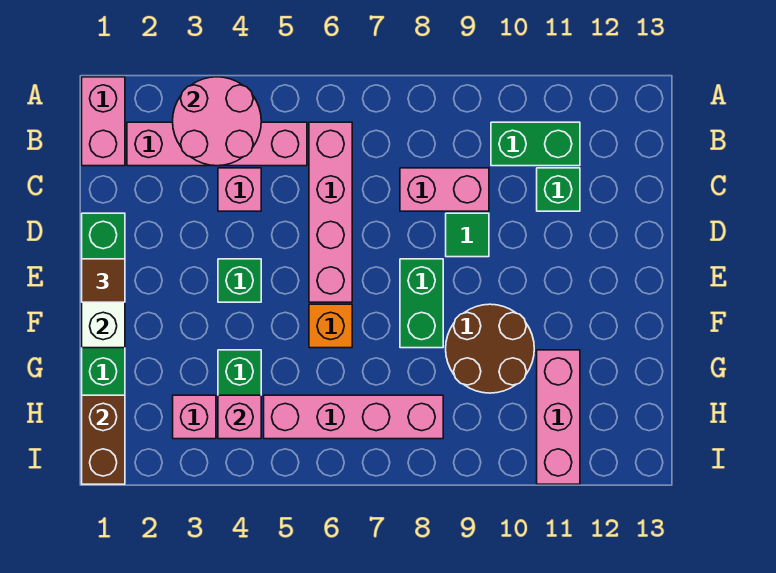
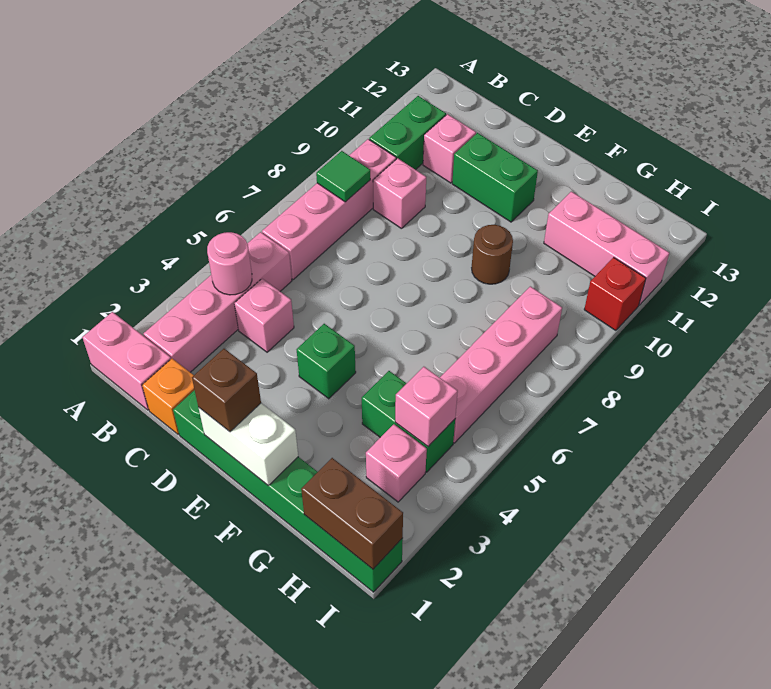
pink round brick A3:B4 level 2 -> pink round brick B4 level 2
pink brick B6:E6 level 1 -> pink brick B6:B9 level 1
pink brick C8:C9 level 1 -> pink brick C9 level 1
green brick C11 level 1 -> pink brick C11 level 1
green tile D9 level 1 -> green tile B8 level 2
brown tile E1 level 3 -> brown brick E1 level 3
green brick E8:F8 level 1 -> green brick D11:E11 level 1
orange brick F6 level 1 -> orange brick C1 level 1
brown round brick F9:G10 level 1 -> brown round brick F9 level 1
none -> red brick I10 level 1

